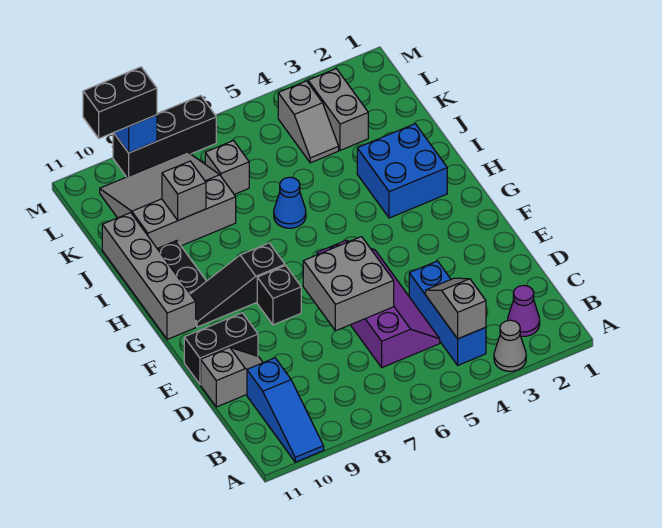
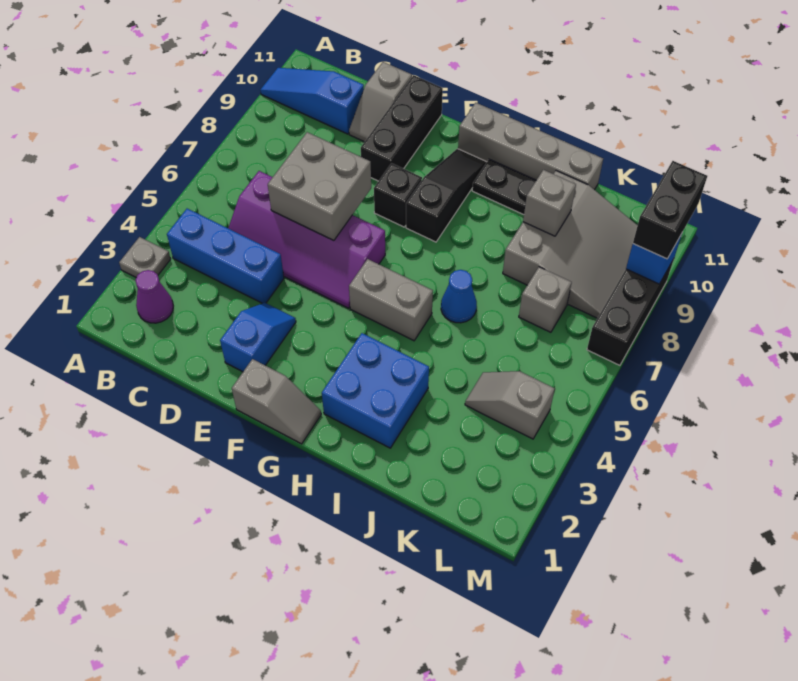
grey cone A3 level 1 -> grey plate A3 level 1
grey slope B4:C4 level 2 top B -> grey slope F1:G1 level 1 top F
none -> blue slope E2:E3 level 1 top 2
black brick E10:E11 level 1 -> black brick E9:E11 level 1
grey brick K3:L3 level 1 -> grey brick G5:H5 level 1

